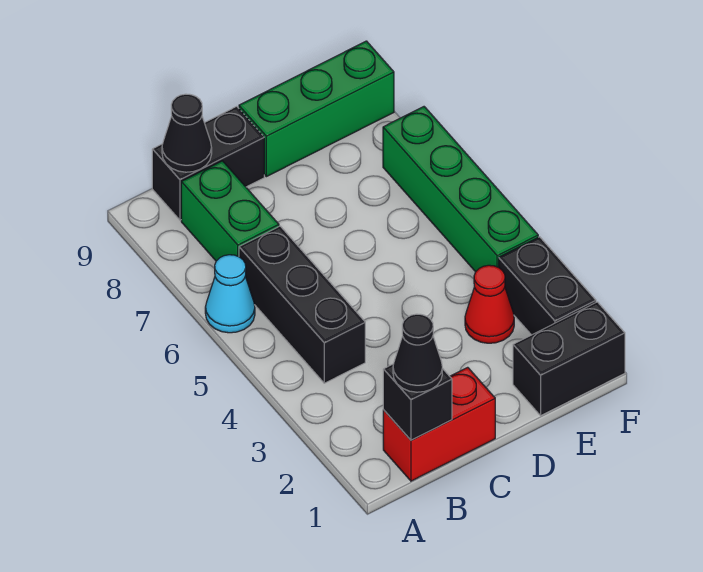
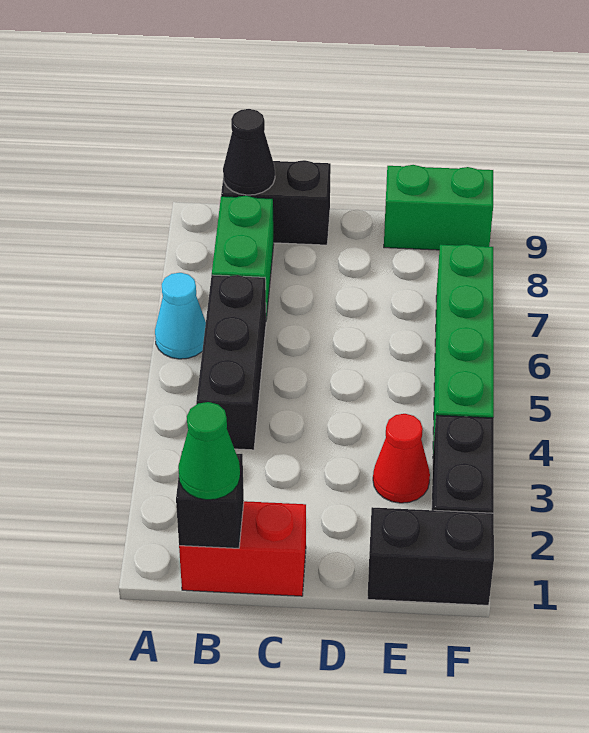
black cone B1 level 3 -> green cone B1 level 3
green brick D9:F9 level 1 -> green brick E9:F9 level 1

